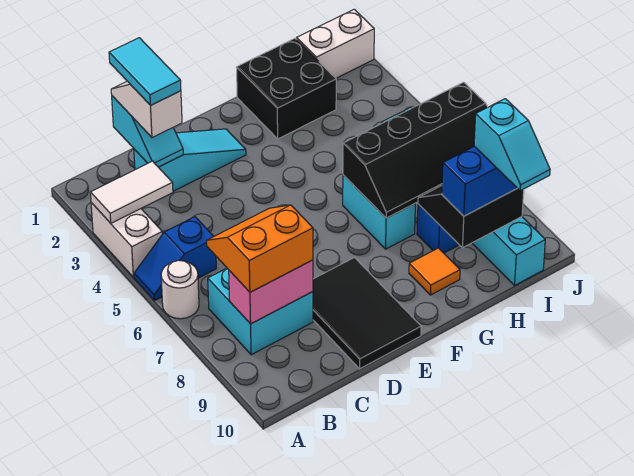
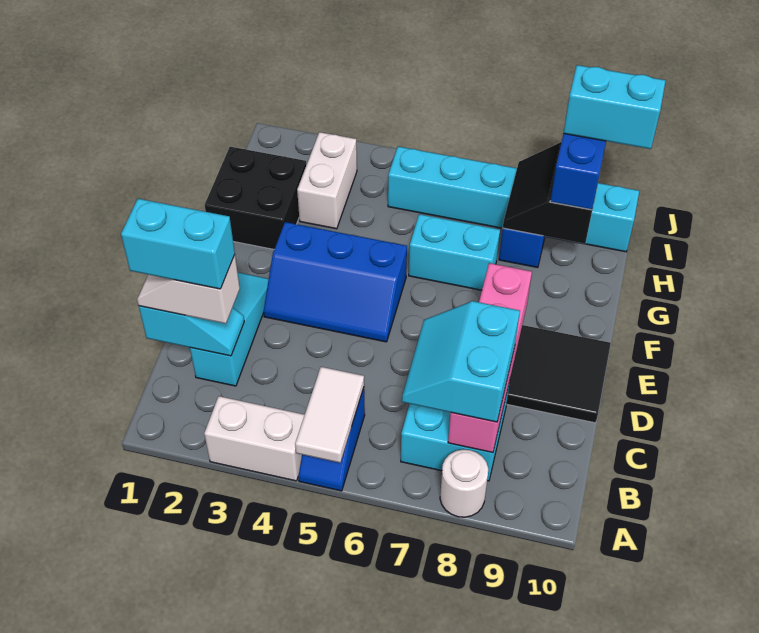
white tile A3:B3 level 2 -> white tile A5:B5 level 2
white round brick A6 level 1 -> white round brick A8 level 1
orange slope B7:C8 level 3 top 8 -> cyan slope B7:C8 level 3 top 8
pink brick B8:C8 level 2 -> pink brick B8:E8 level 2
cyan tile C1:C2 level 4 -> cyan brick C1:C2 level 4
none -> blue slope E3:F5 level 1 top F
black slope G6:J7 level 2 top 6 -> none
orange tile G9 level 1 -> none
white brick I1:J1 level 1 -> white brick H3:I3 level 1
cyan slope I9:I10 level 4 top 9 -> cyan brick I9:I10 level 4

